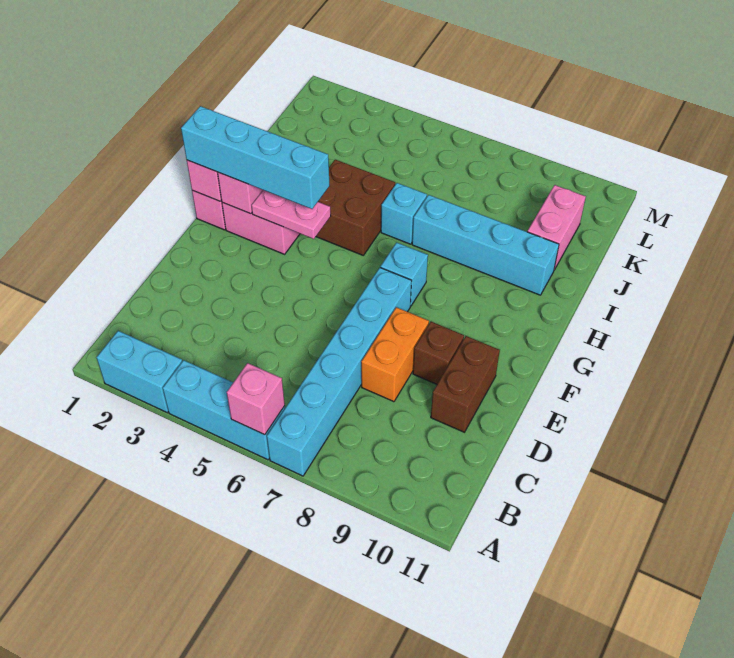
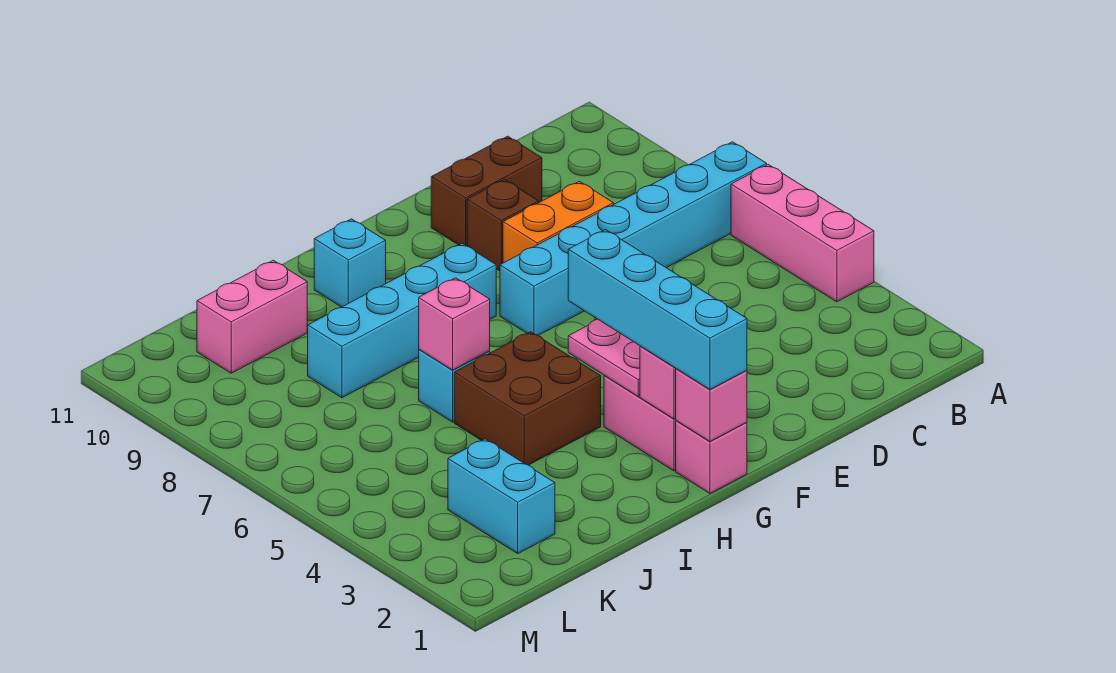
cyan brick A2:A3 level 1 -> cyan brick K2:K3 level 1
cyan brick A4:A6 level 1 -> pink brick A4:A6 level 1
pink brick A6 level 2 -> pink brick I6 level 2
cyan brick G7 level 1 -> cyan brick H10 level 1
cyan brick I7:I10 level 1 -> cyan brick G8:J8 level 1

